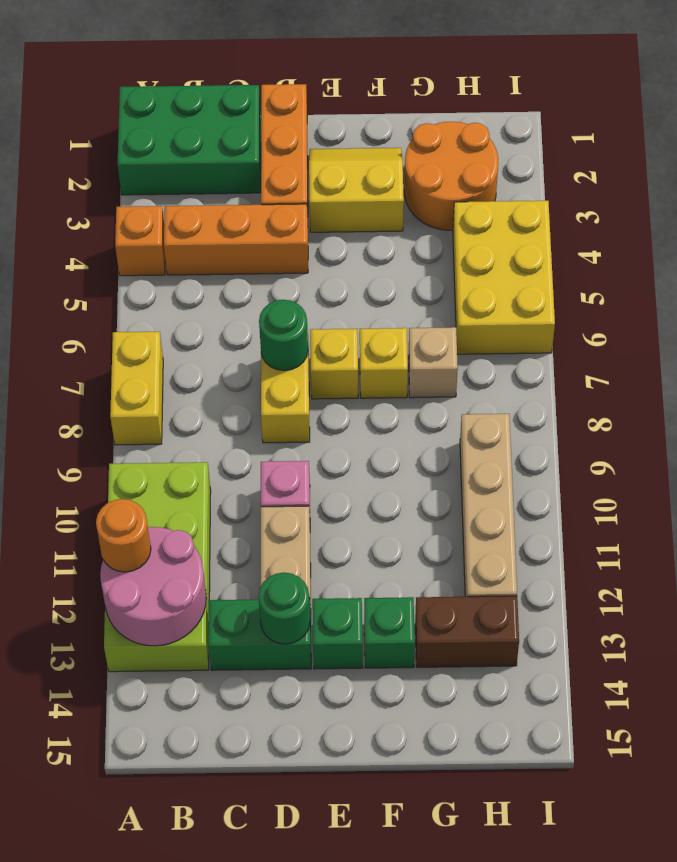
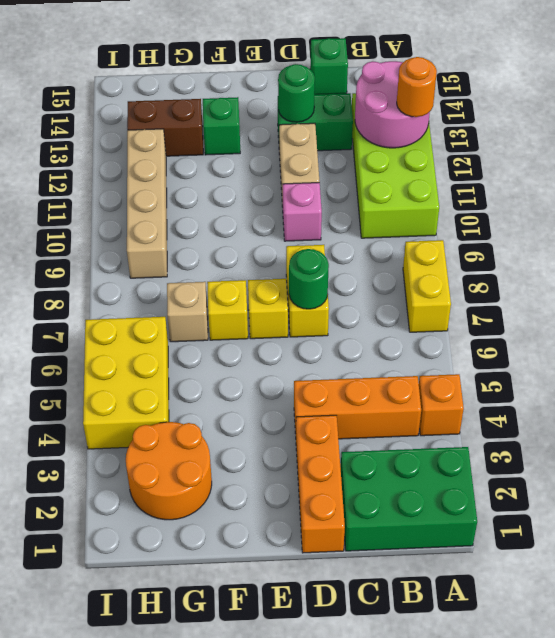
yellow slope E2:F3 level 1 top 3 -> none
green brick E13 level 1 -> green brick C15 level 1

